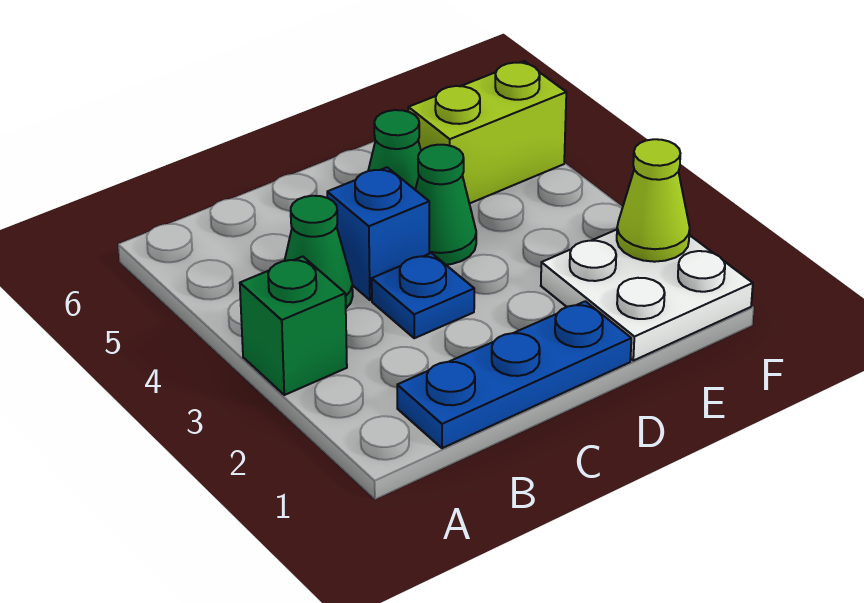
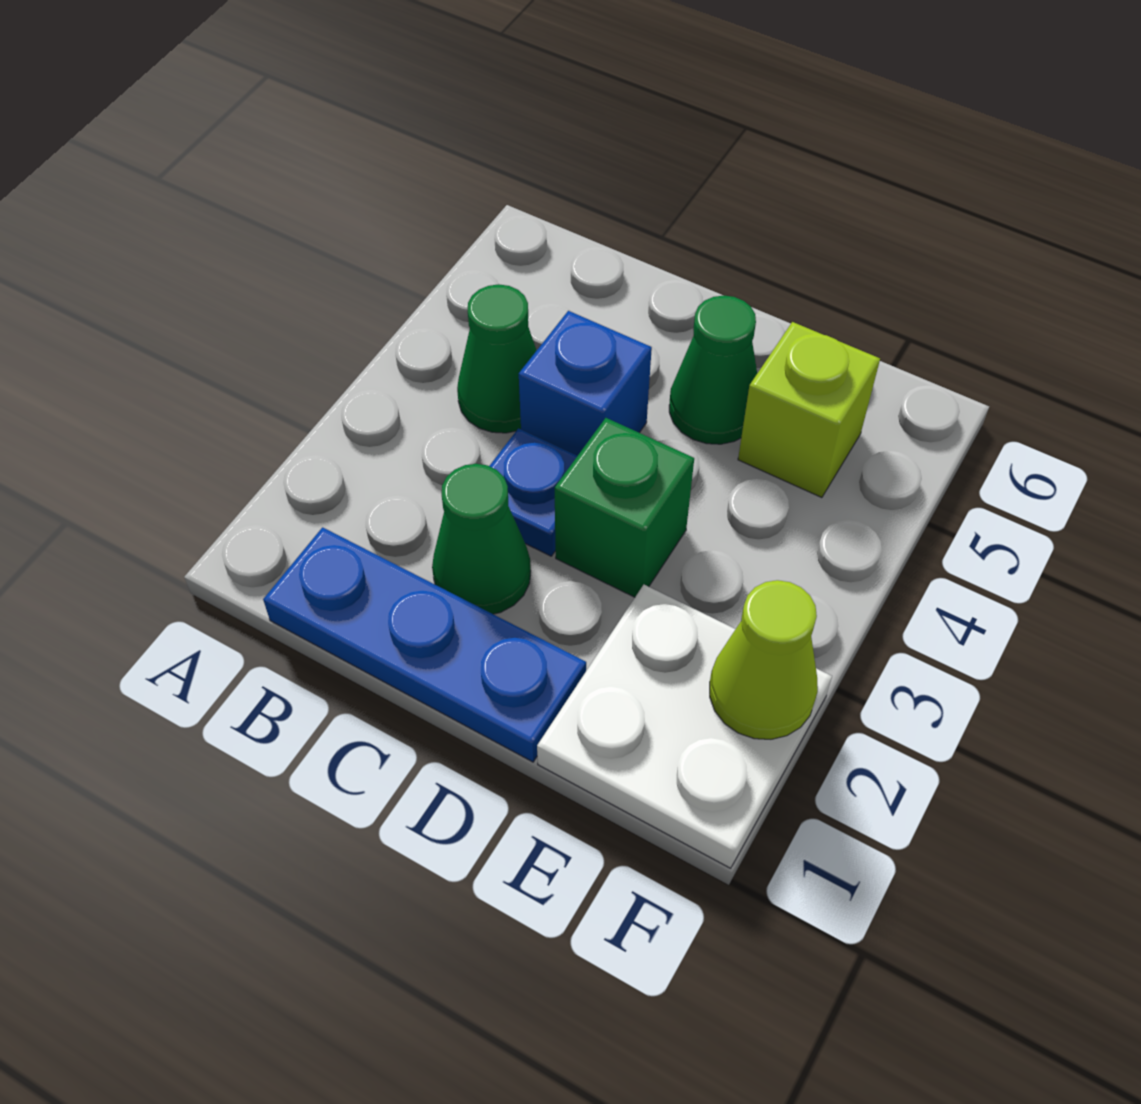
green brick A3 level 1 -> green brick D3 level 1
green cone D4 level 1 -> green cone C2 level 1
lime brick E5:F5 level 1 -> lime brick E5 level 1

